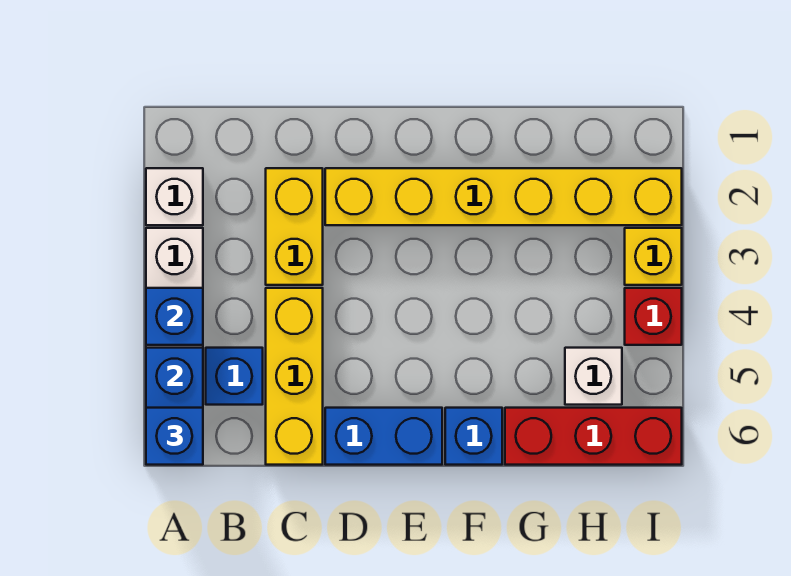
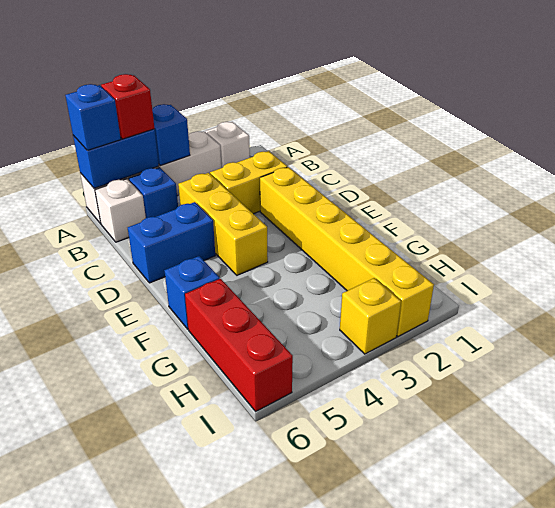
yellow brick C4:C6 level 1 -> yellow brick C4:E4 level 1
blue brick D6:E6 level 1 -> blue brick D5:D6 level 1
white brick H5 level 1 -> white brick B6 level 1
red brick I4 level 1 -> red brick A5 level 3

